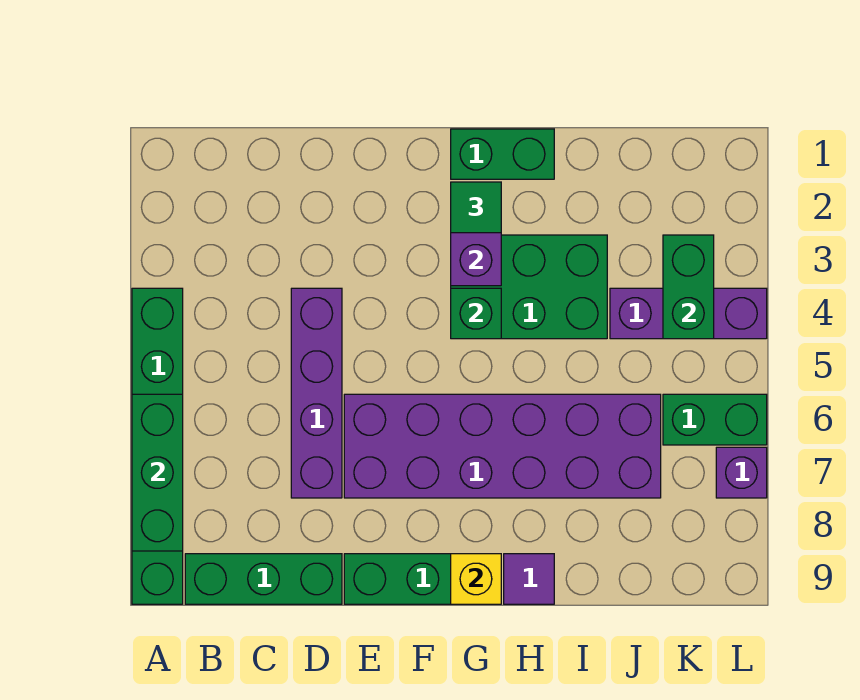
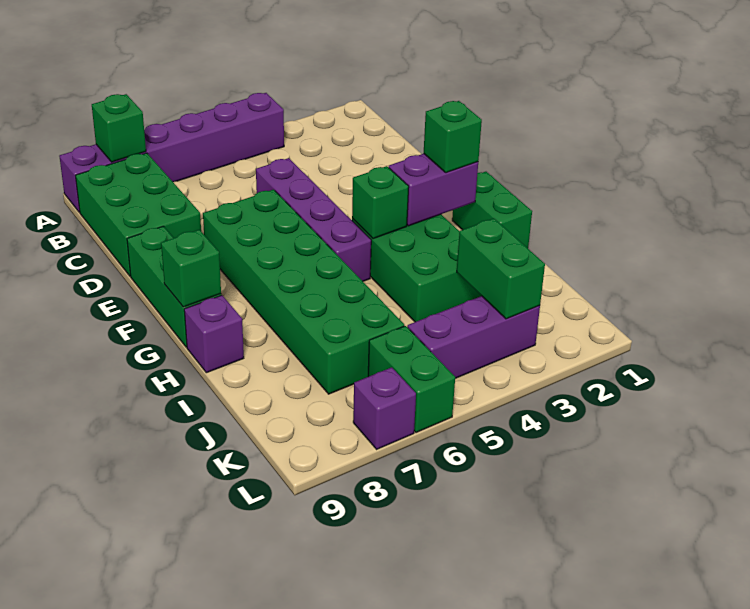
green brick A4:A9 level 1 -> purple brick A4:A9 level 1
green brick A6:A8 level 2 -> green brick A8 level 2
green brick B9:D9 level 1 -> green brick B8:D9 level 1
purple brick D4:D7 level 1 -> purple brick D5:G5 level 1
purple brick E6:J7 level 1 -> green brick E6:J7 level 1
green tile G2 level 3 -> green brick G2 level 3
yellow brick G9 level 2 -> green brick G9 level 2
purple tile H9 level 1 -> purple brick H9 level 1
purple brick J4:L4 level 1 -> purple brick K3:K5 level 1
green brick K3:K4 level 2 -> green brick J3:K3 level 2

